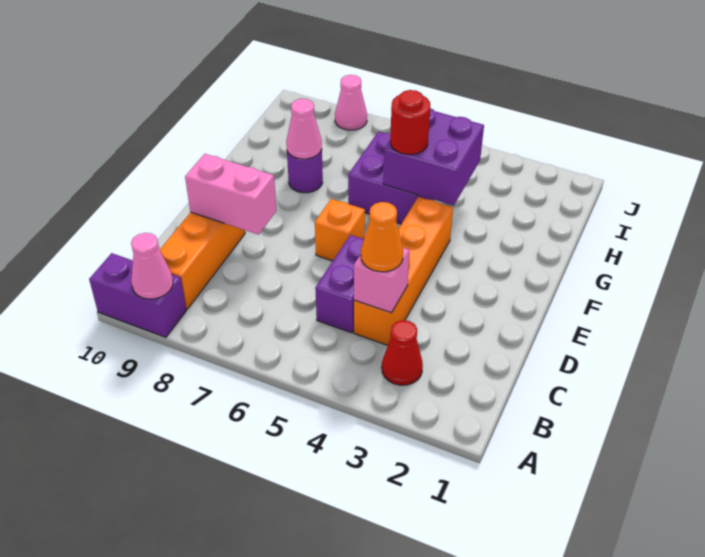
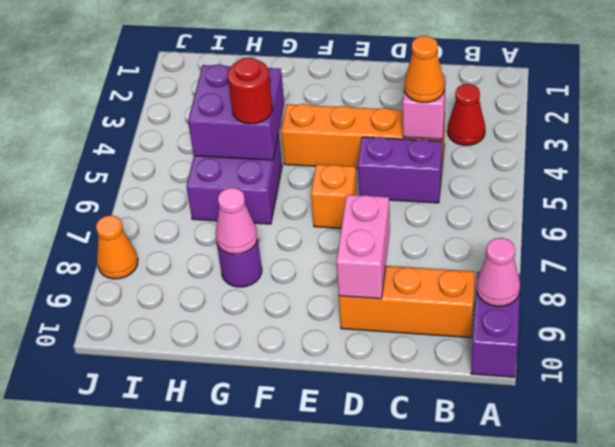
pink cone J8 level 1 -> orange cone J8 level 1

